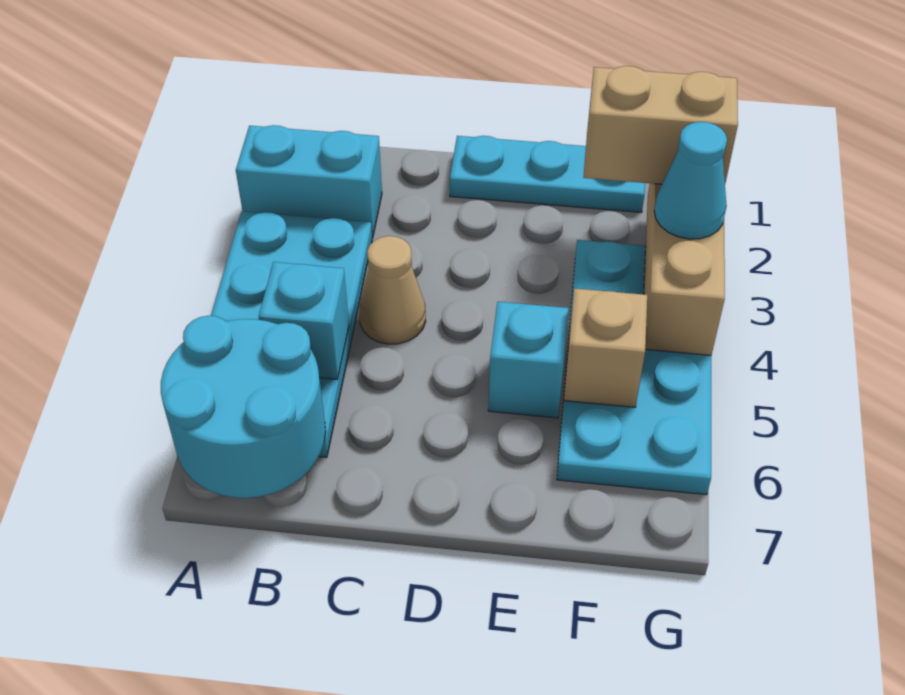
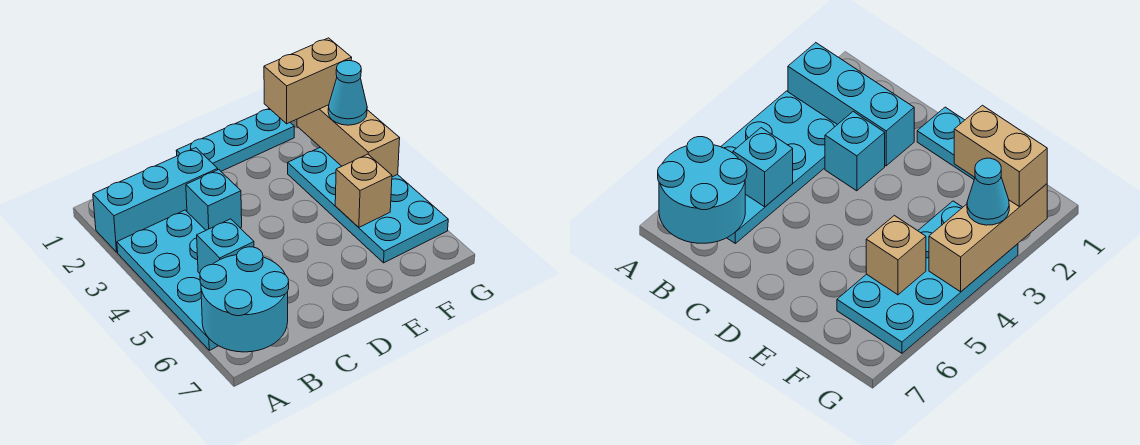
cyan brick A2:B2 level 1 -> cyan brick A2:C2 level 1
tan cone C4 level 1 -> none
cyan brick E5 level 1 -> cyan brick C3 level 1

